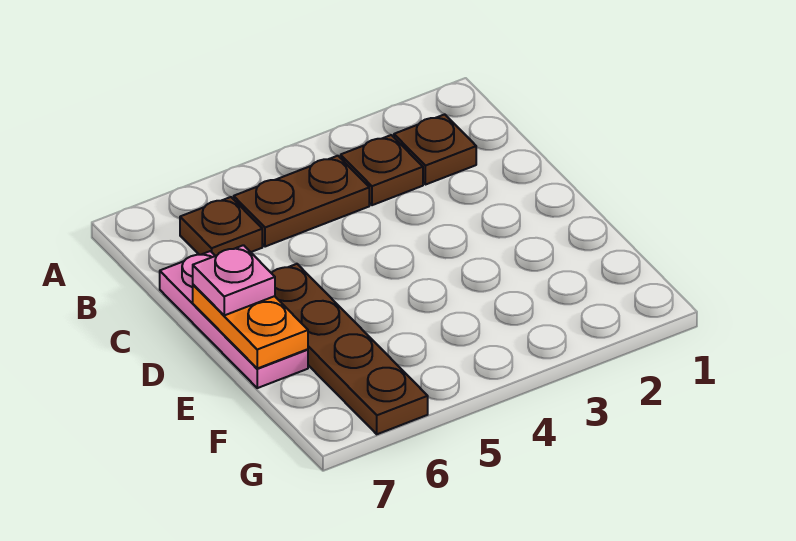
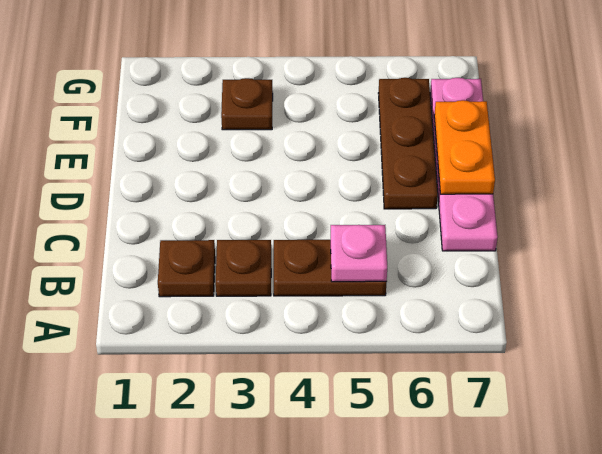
brown plate B6 level 1 -> brown plate F3 level 1
pink plate C7:E7 level 1 -> pink plate C7:F7 level 1
brown plate D6:G6 level 1 -> brown plate D6:F6 level 1
pink plate D7 level 3 -> pink plate B5 level 2

